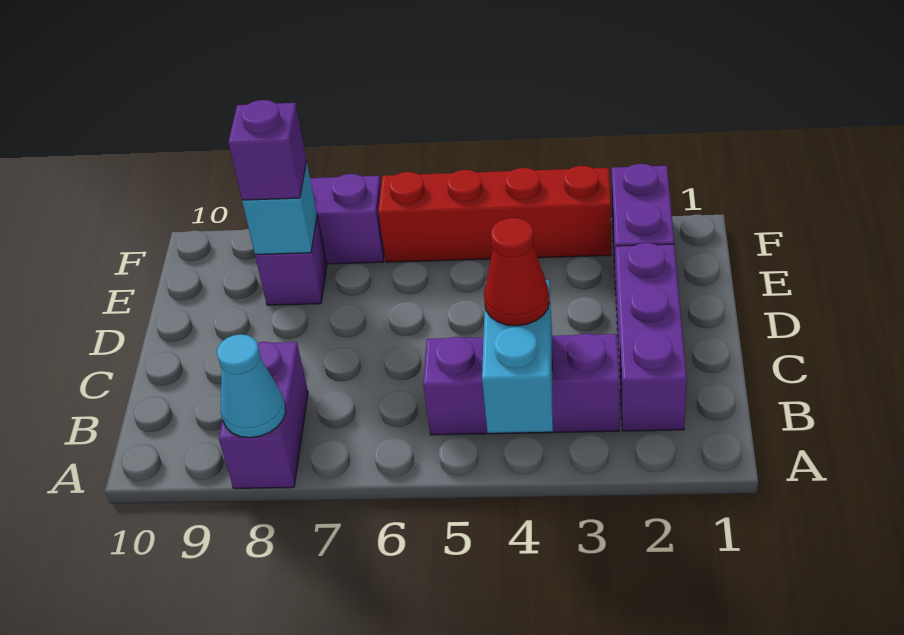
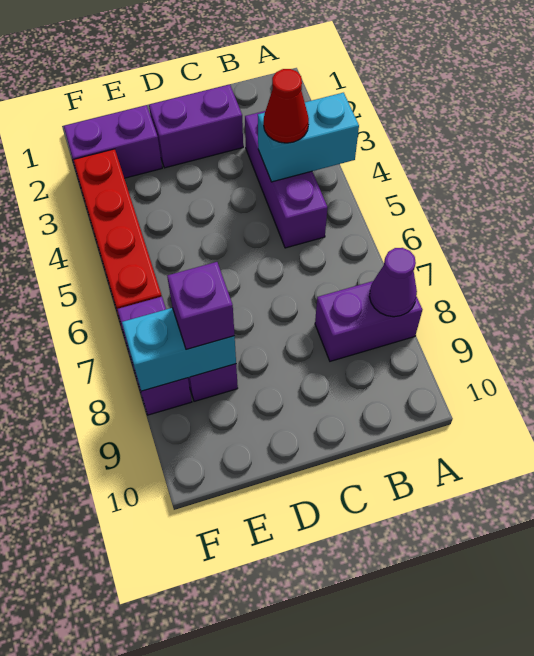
cyan cone A8 level 2 -> purple cone A8 level 2
purple brick B2:D2 level 1 -> purple brick C2:D2 level 1
cyan brick E8 level 2 -> cyan brick E8:F8 level 2

